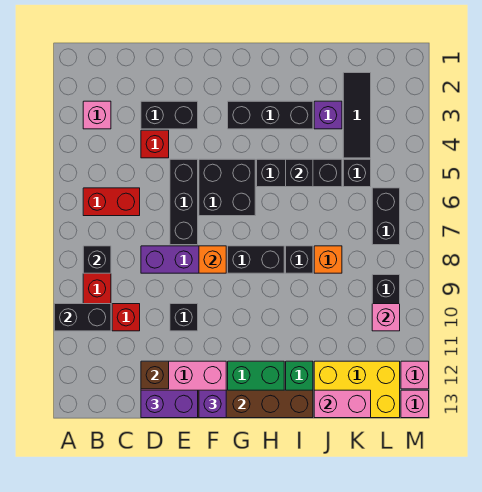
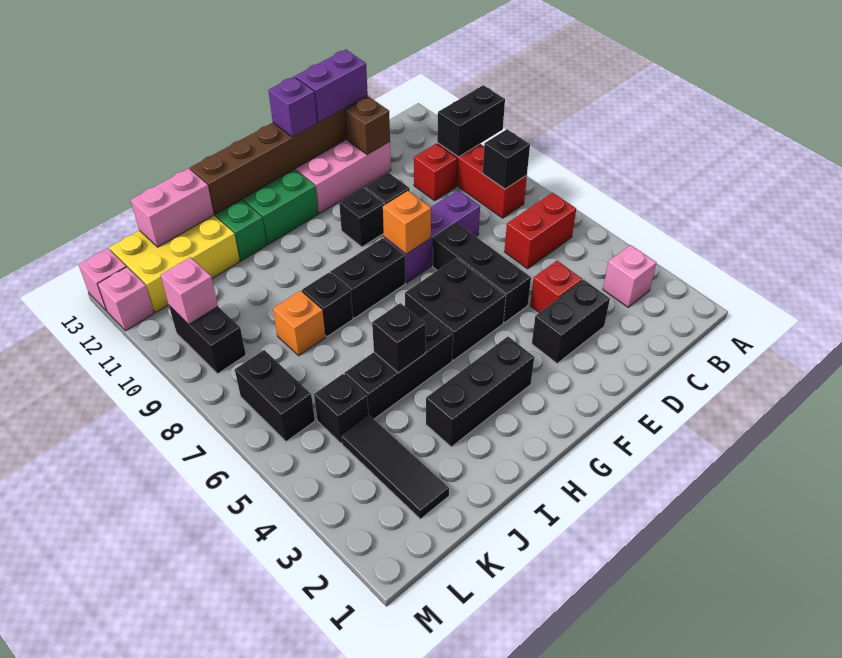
none -> black brick F10 level 1
purple brick J3 level 1 -> none

